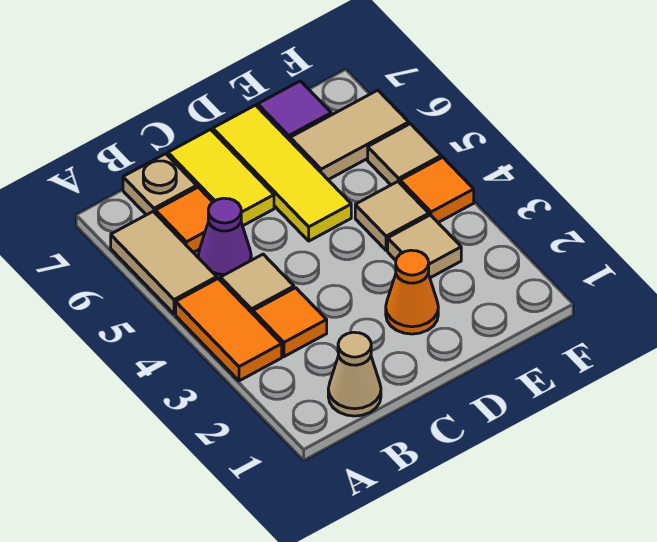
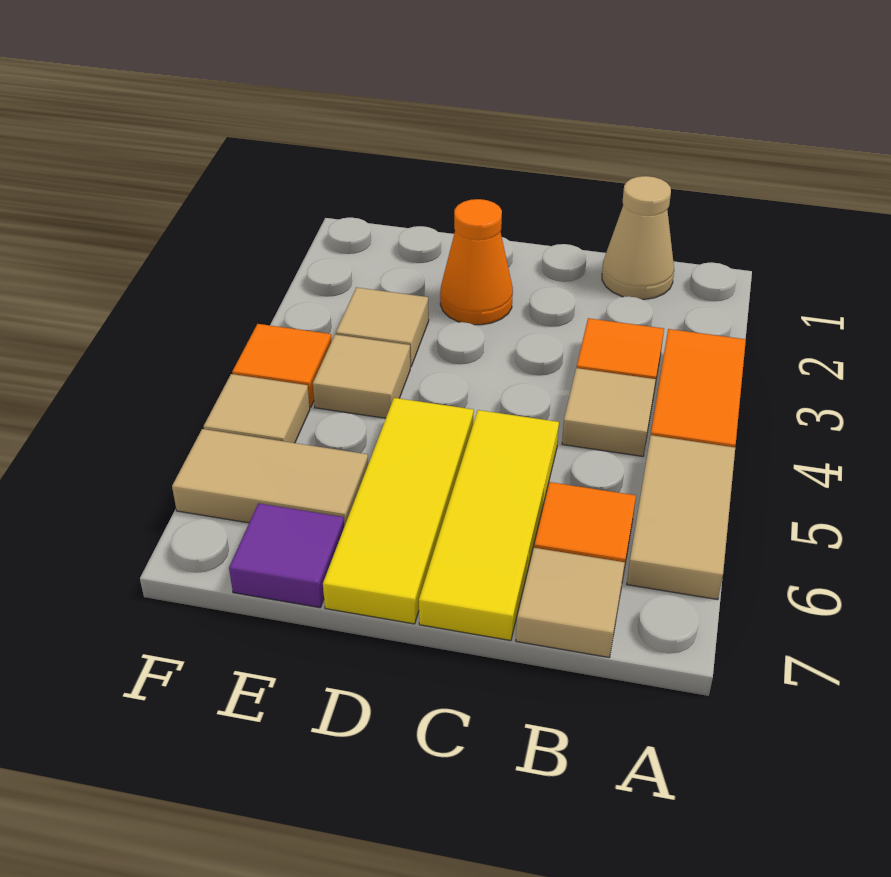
purple cone B5 level 1 -> none
tan plate B7 level 1 -> tan tile B7 level 1
yellow tile C6:C7 level 1 -> yellow tile C5:C7 level 1

